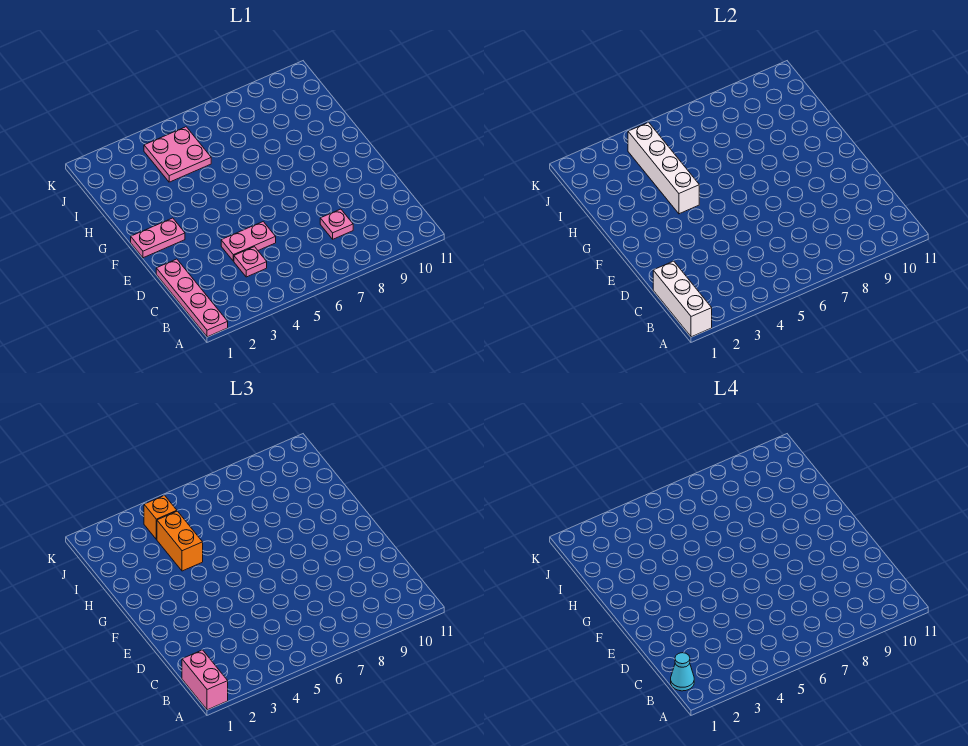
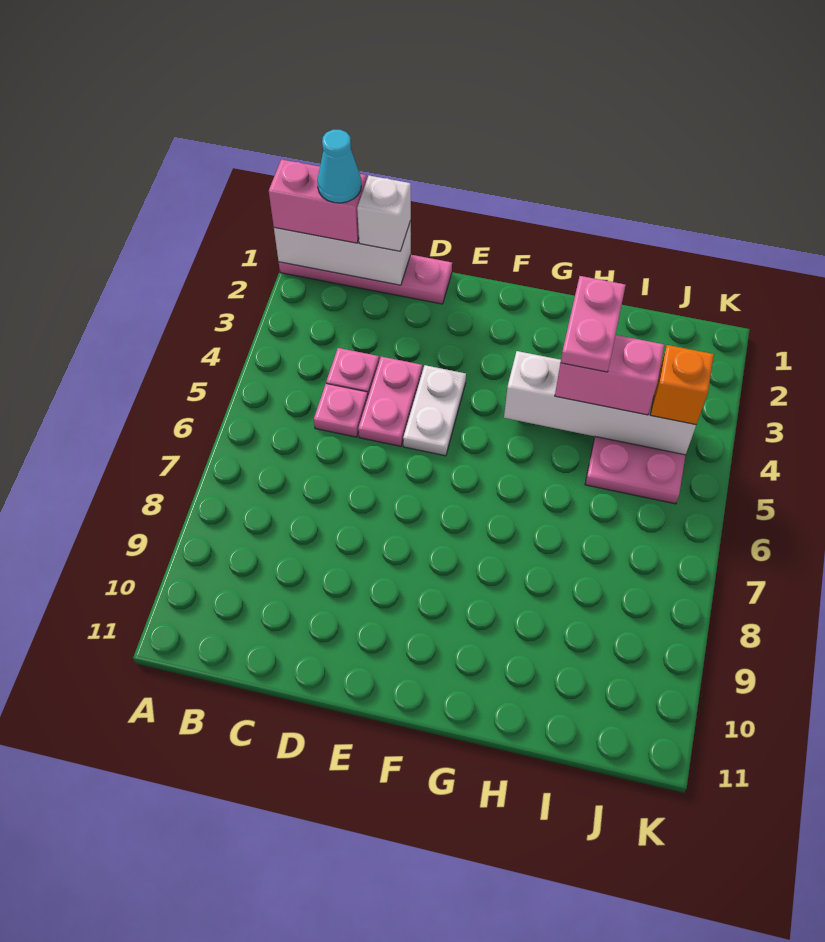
none -> white brick C1 level 3
pink plate C8 level 1 -> pink plate C5 level 1
none -> white plate E4:E5 level 1
pink plate F1:F2 level 1 -> pink plate H3:H4 level 4
orange brick H4:I4 level 3 -> pink brick H4:I4 level 3

